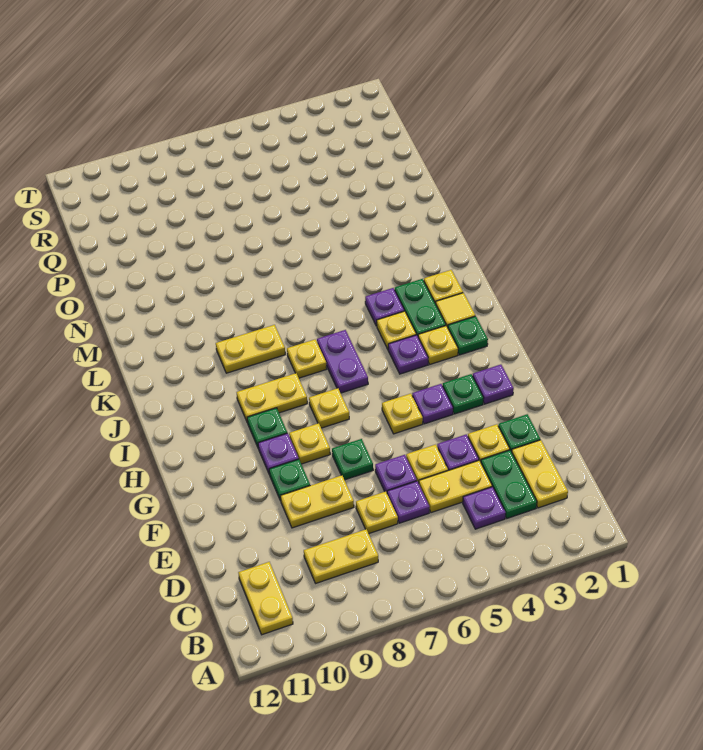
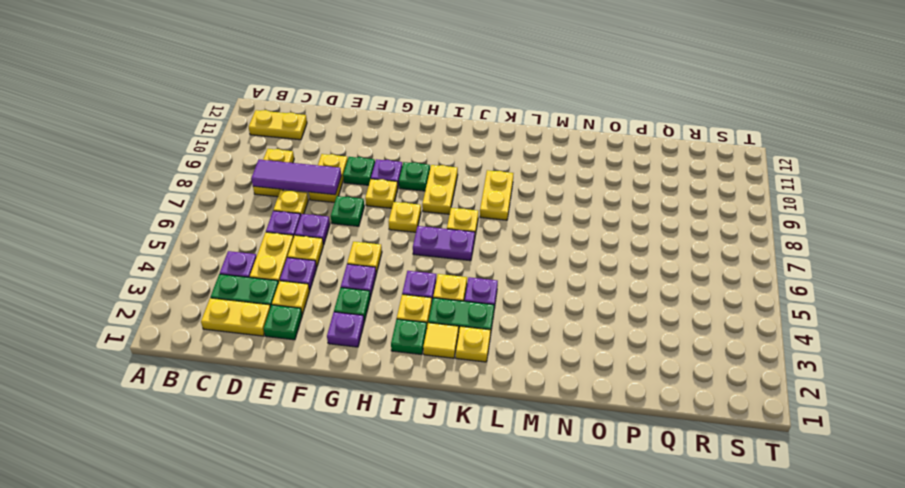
none -> purple tile C8:E8 level 2

